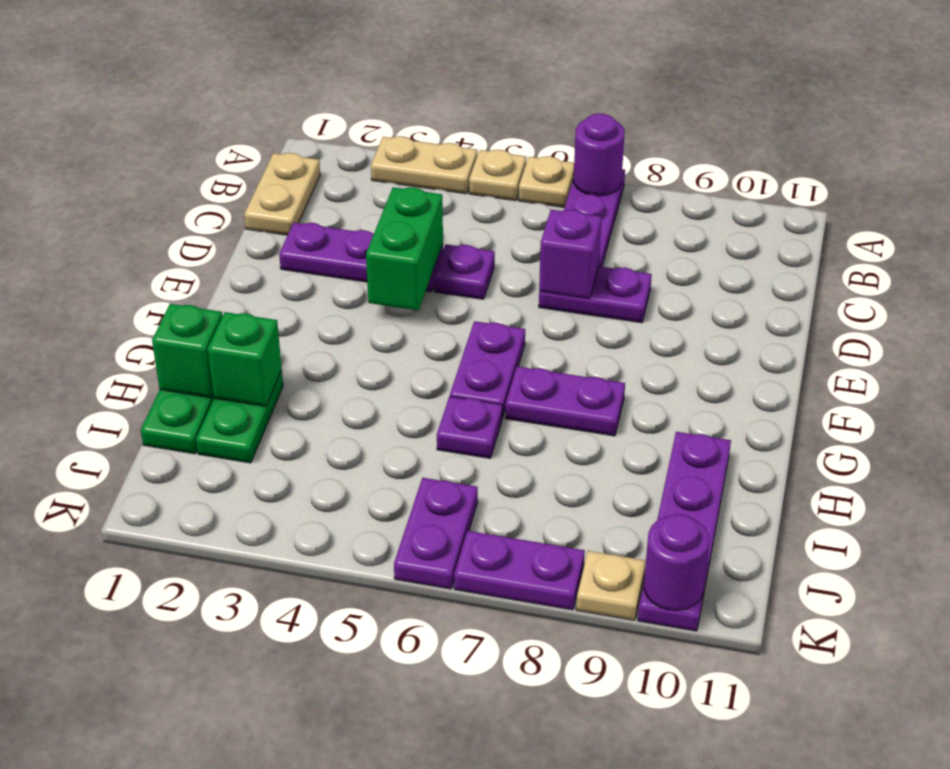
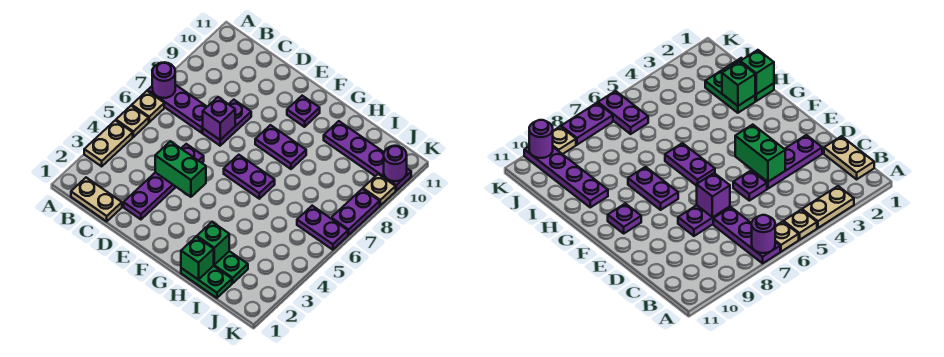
purple plate G7:G8 level 1 -> purple plate F8:G8 level 1
purple plate H6 level 1 -> purple plate F10 level 1

